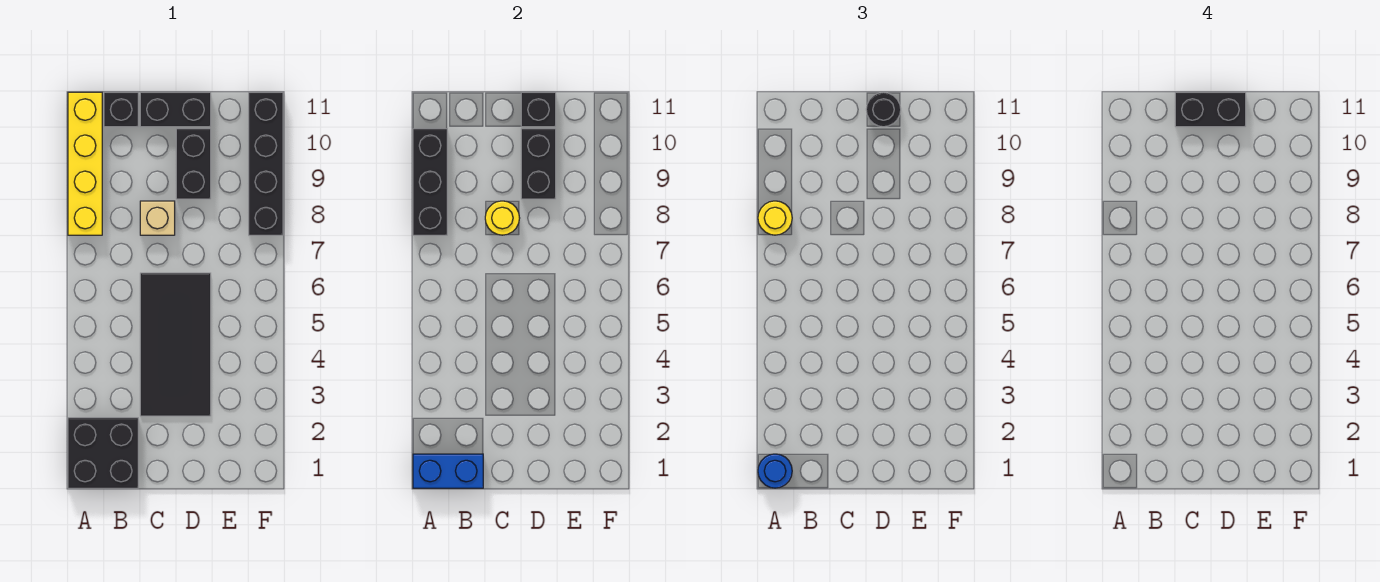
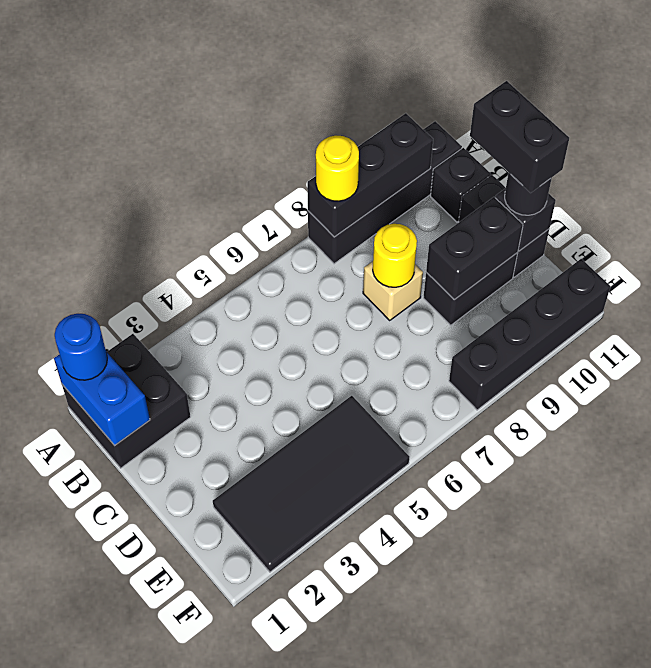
yellow brick A8:A11 level 1 -> black brick A8:A11 level 1
black tile C3:D6 level 1 -> black tile E2:F5 level 1

